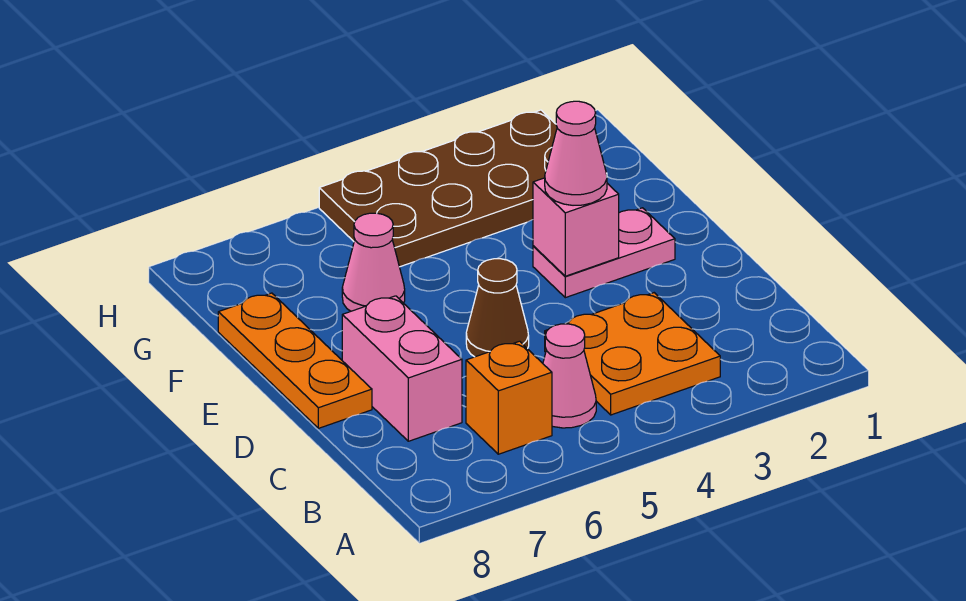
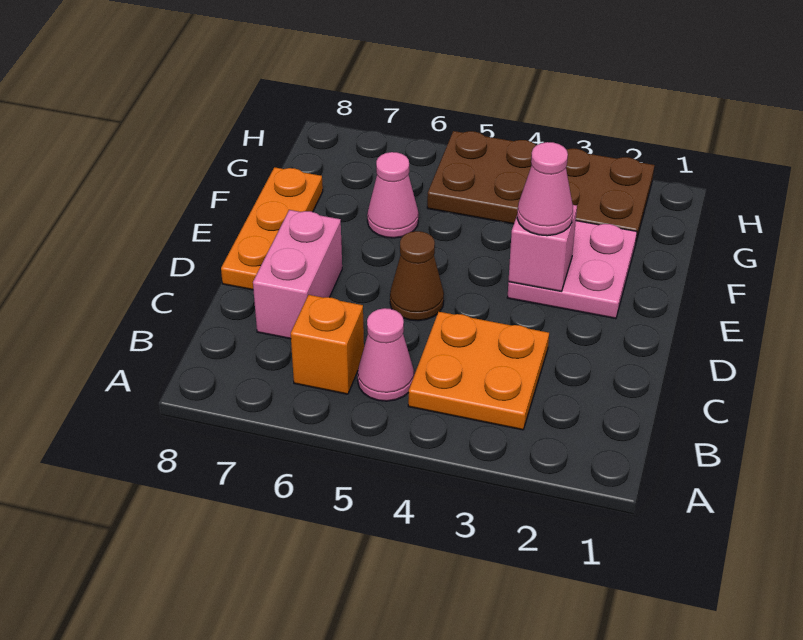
pink plate E2:E3 level 1 -> pink plate E2:F3 level 1

